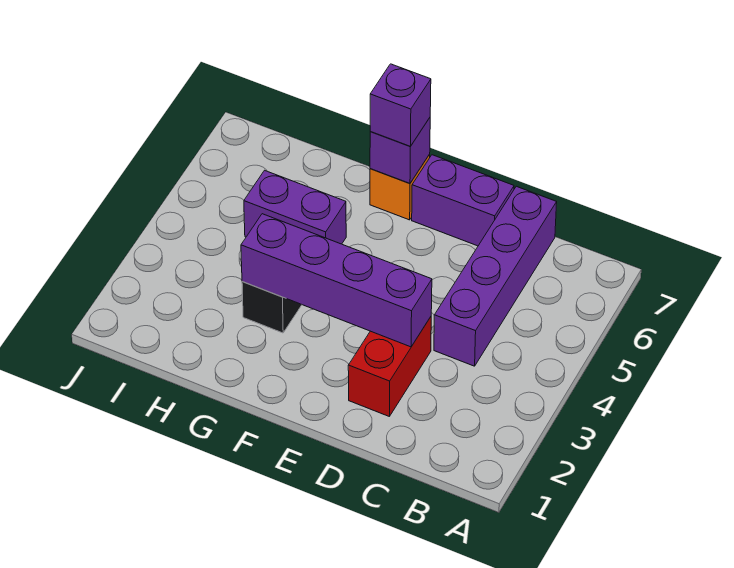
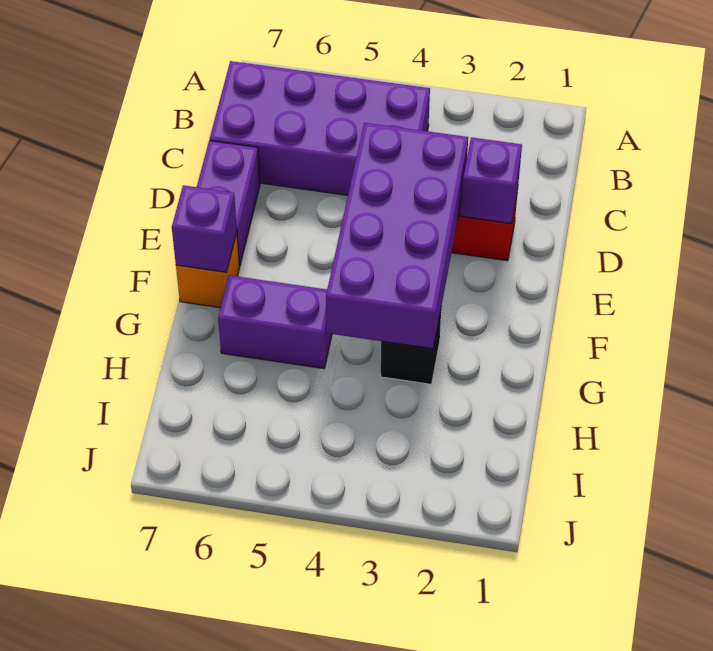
purple brick C4:C7 level 1 -> purple brick B4:C7 level 1
purple brick D3:G3 level 2 -> purple brick D3:G4 level 2
purple brick F7 level 3 -> purple brick D2 level 2
purple brick G5:H5 level 1 -> purple brick G5:G6 level 1

